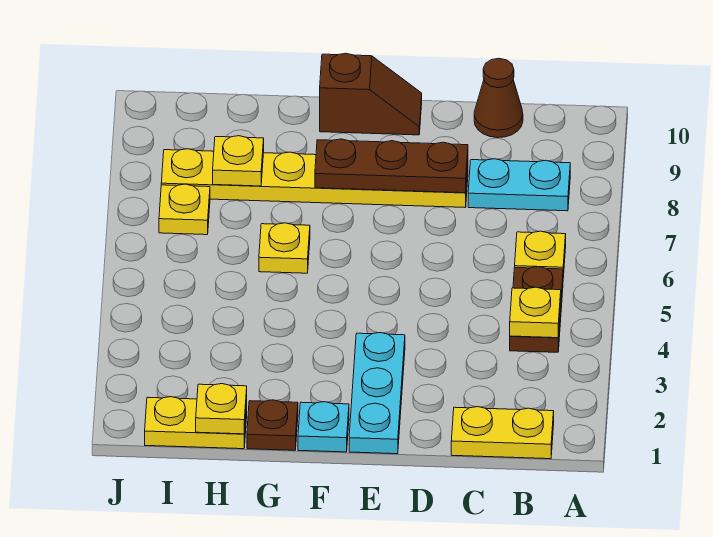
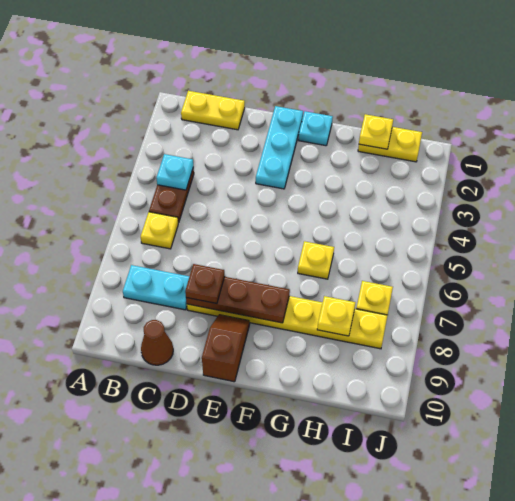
yellow plate B4 level 2 -> cyan plate B4 level 2
brown slope E10:F10 level 1 top F -> brown slope E9:E10 level 1 top 10
brown plate G1 level 1 -> brown plate D8 level 3

